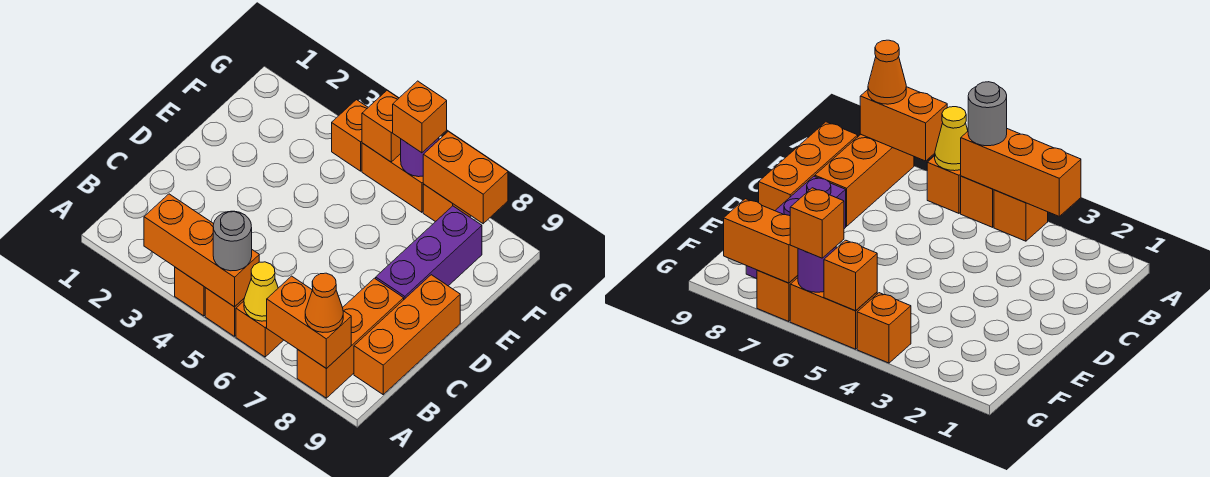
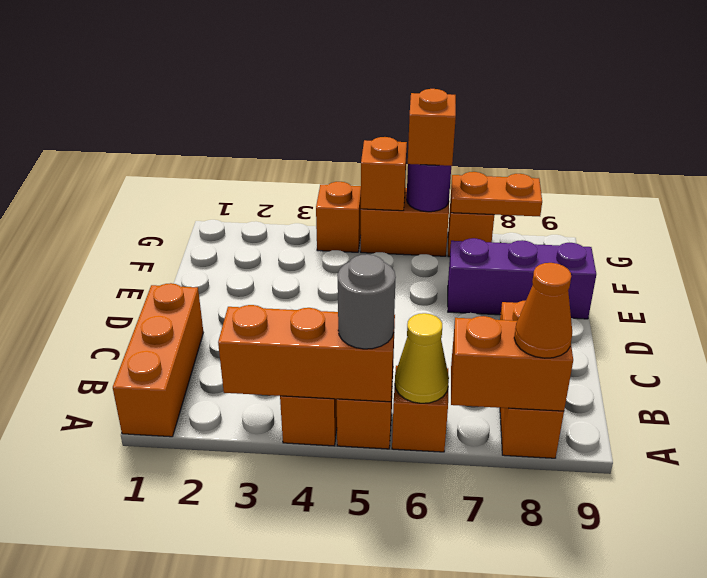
orange brick B9:D9 level 1 -> orange brick A1:C1 level 1
purple brick D8:F8 level 1 -> purple brick E7:E9 level 1
orange brick G7:G8 level 2 -> orange plate G7:G8 level 2

